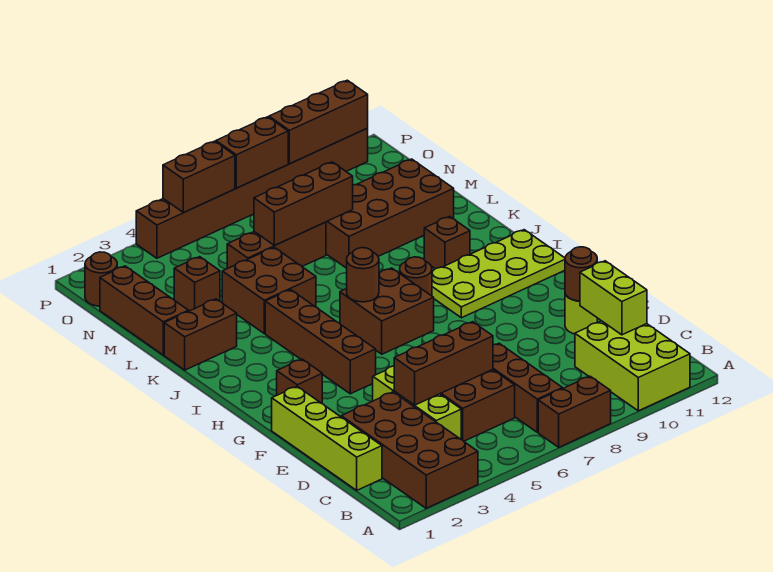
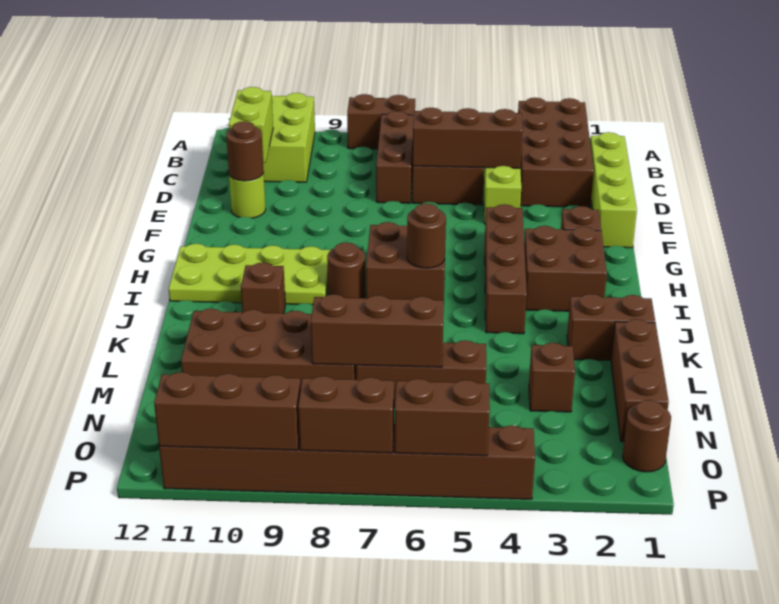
brown brick K4:L5 level 1 -> brown brick H2:I3 level 1

